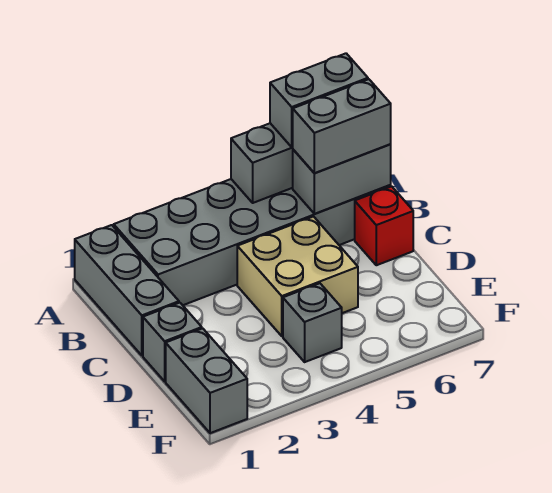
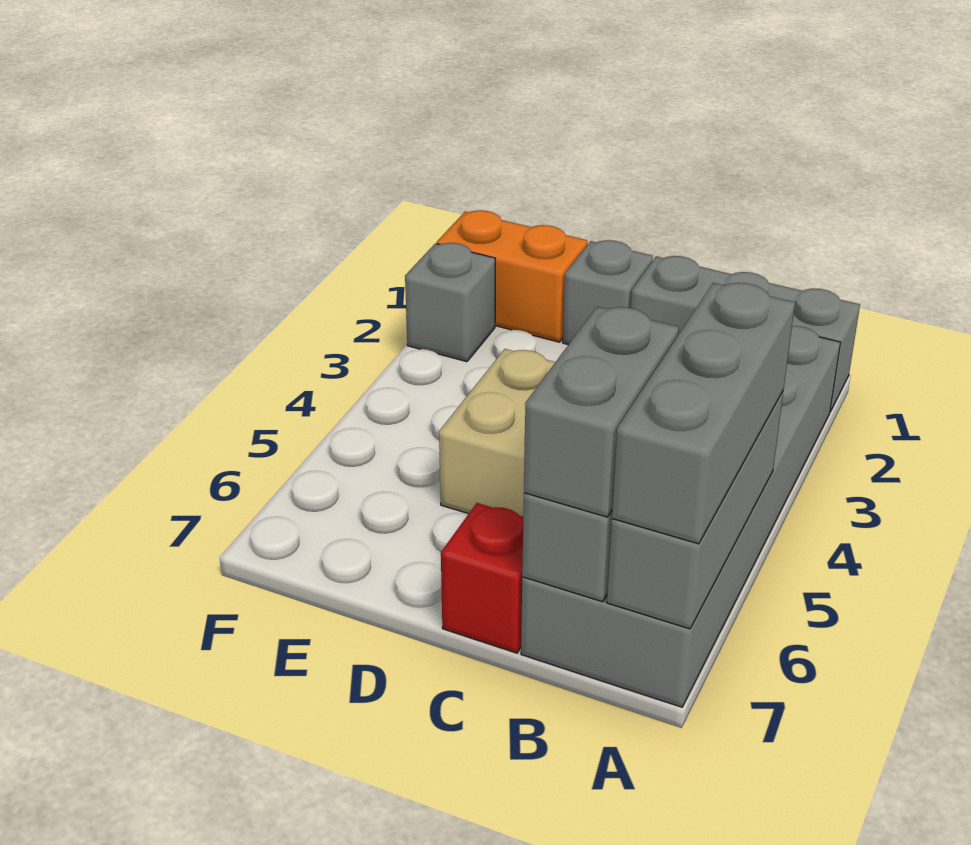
grey brick A6:A7 level 3 -> grey brick A5:A7 level 3
grey brick E1:F1 level 1 -> orange brick E1:F1 level 1
grey brick E4 level 1 -> grey brick F2 level 1

